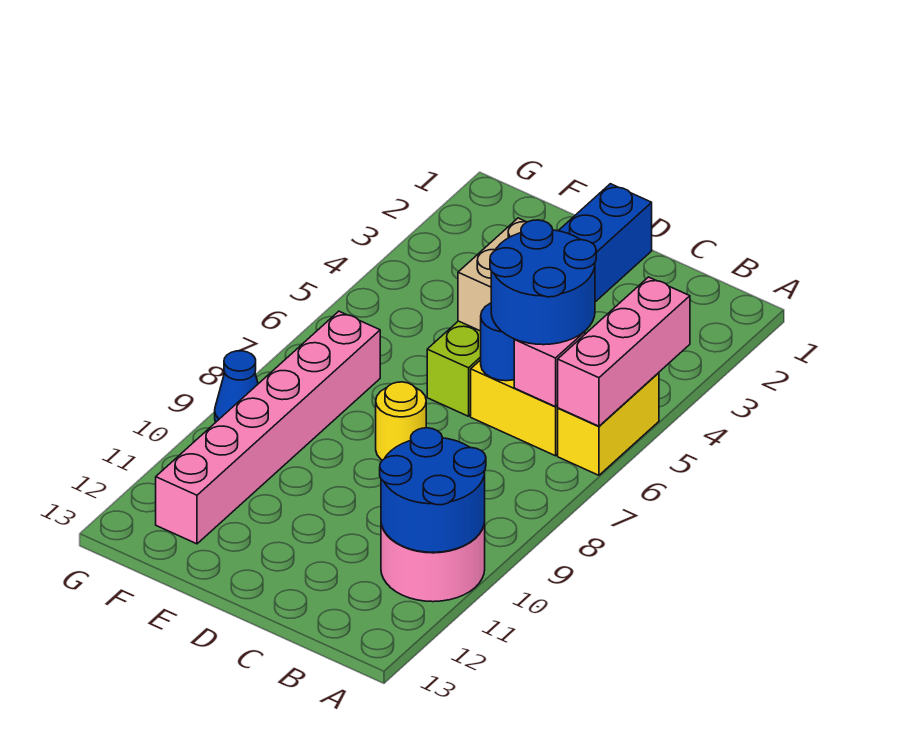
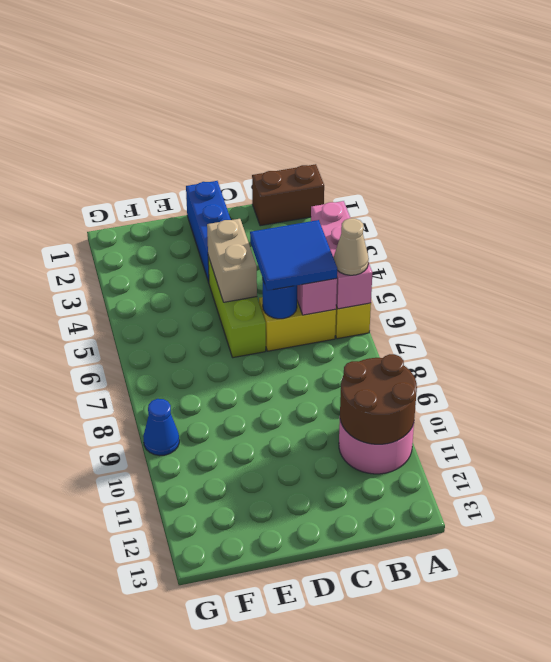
none -> brown brick A1:B1 level 1
none -> tan cone A6 level 3
blue round brick A10:B11 level 2 -> brown round brick A10:B11 level 2
blue round brick B5:C6 level 3 -> blue tile B5:C6 level 3
yellow round brick D8 level 1 -> none
pink brick F7:F12 level 1 -> none

